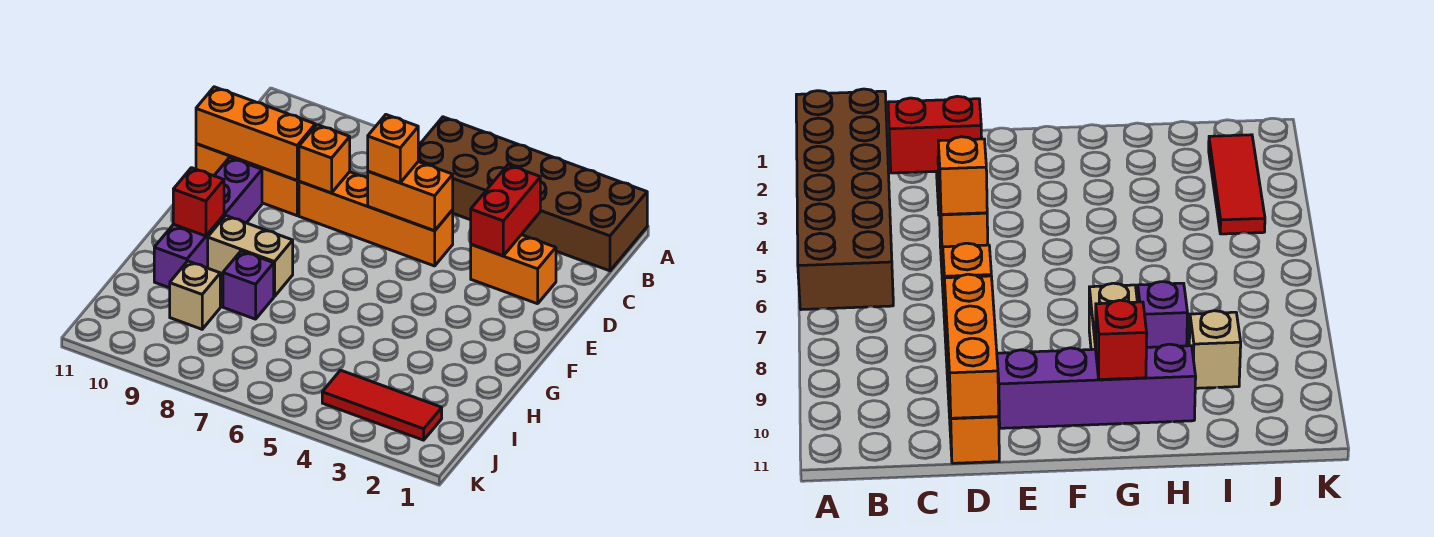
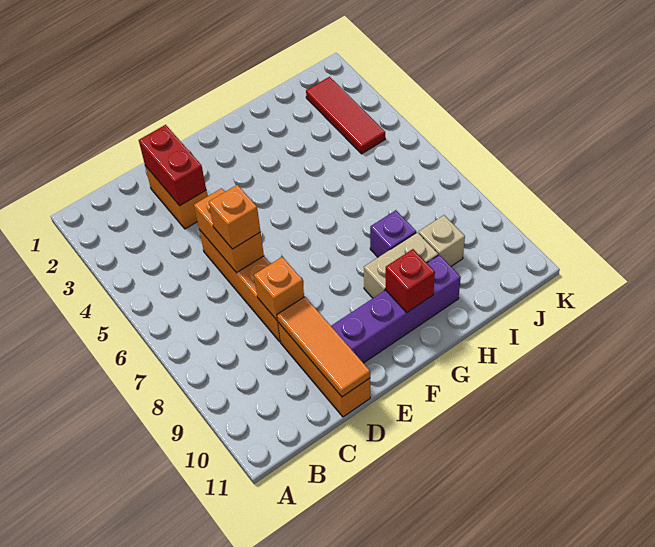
brown brick A1:B6 level 1 -> none
red brick C3:D3 level 2 -> red brick D2:D3 level 2
orange brick D9:D11 level 2 -> orange tile D9:D11 level 2
tan brick G8:G9 level 1 -> tan brick G9:H9 level 1

